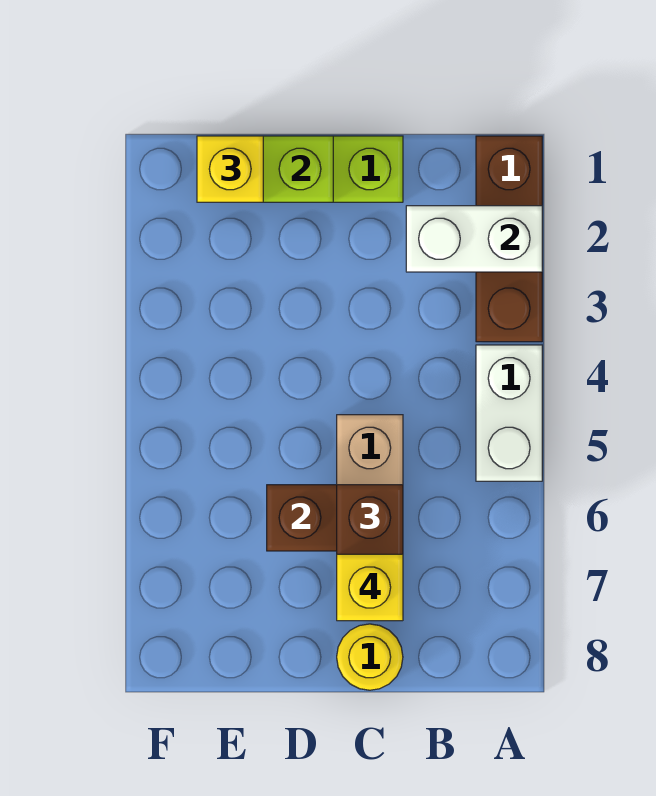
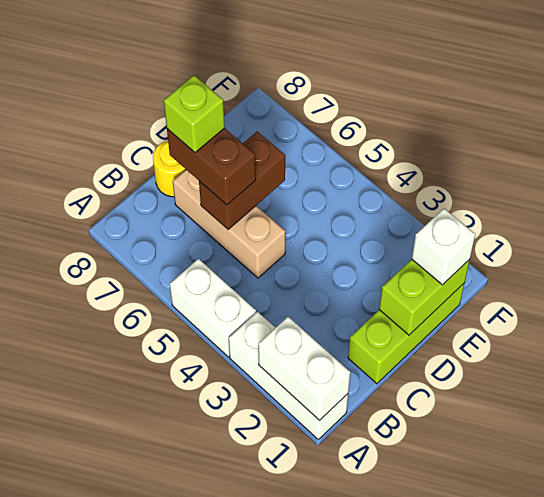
brown brick A1:A3 level 1 -> white brick A1:A3 level 1
white brick A2:B2 level 2 -> white brick A1:A2 level 2
yellow brick C7 level 4 -> lime brick C7 level 4
yellow brick E1 level 3 -> white brick E1 level 3

